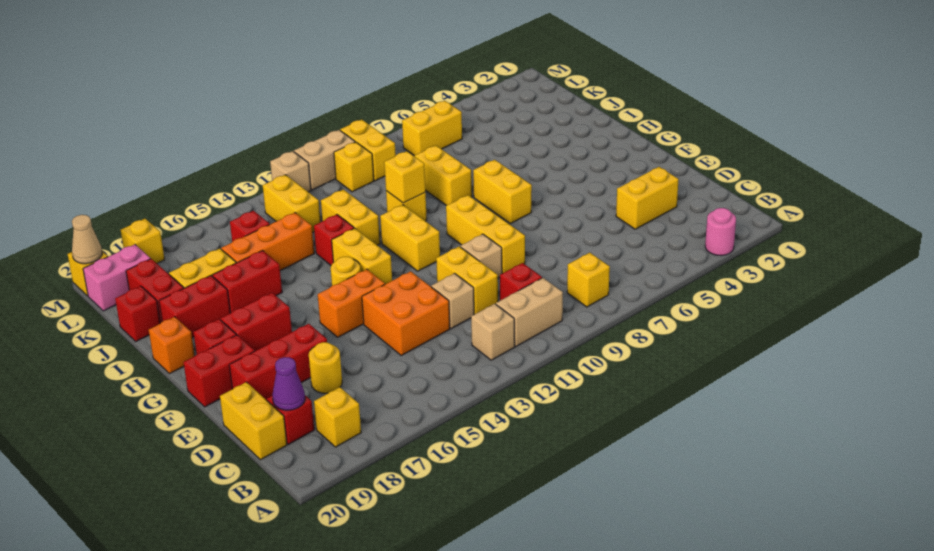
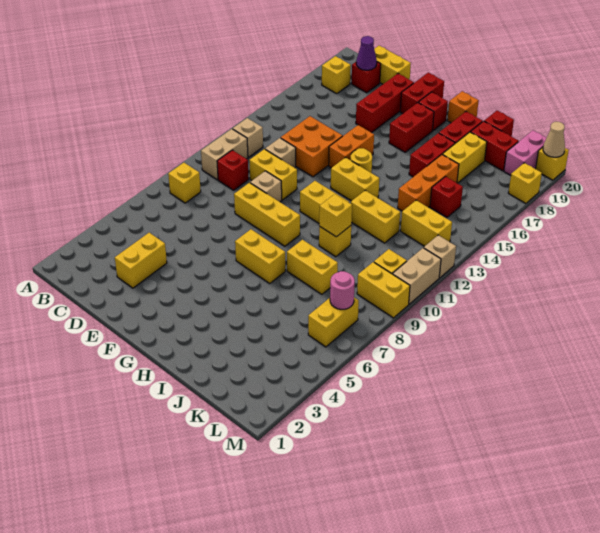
pink round brick A3 level 1 -> pink round brick L7 level 2
yellow round brick D17 level 1 -> none
red brick I13 level 1 -> none

